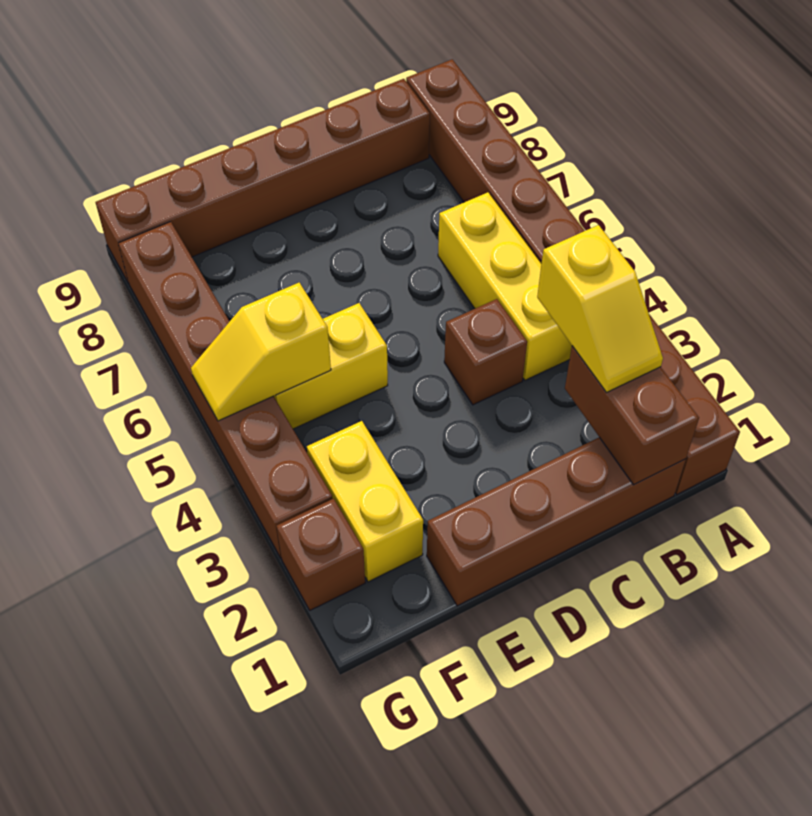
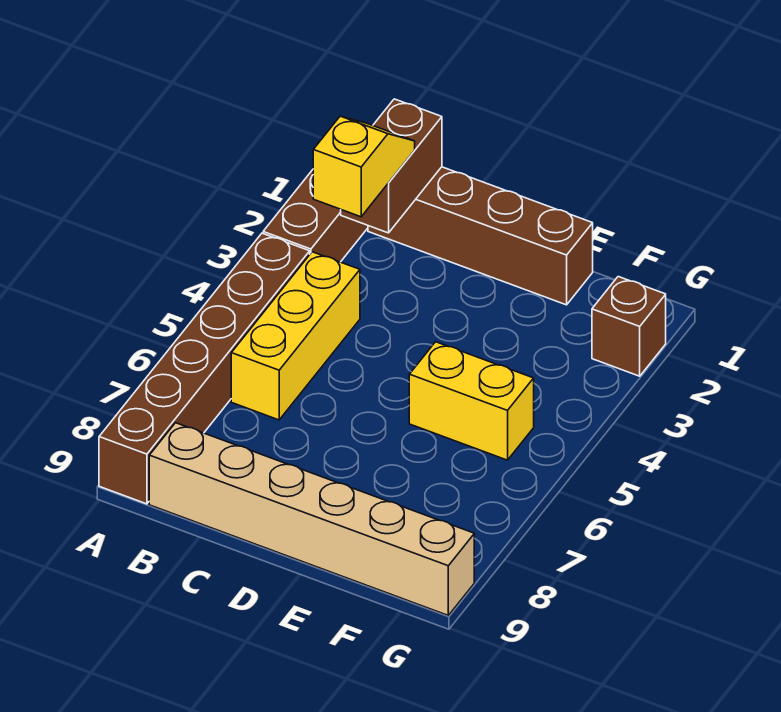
brown brick B9:G9 level 1 -> tan brick B9:G9 level 1
brown brick C4 level 1 -> none
yellow brick F2:F3 level 1 -> none
yellow slope F5:G5 level 2 top F -> none
brown brick G3:G8 level 1 -> none

